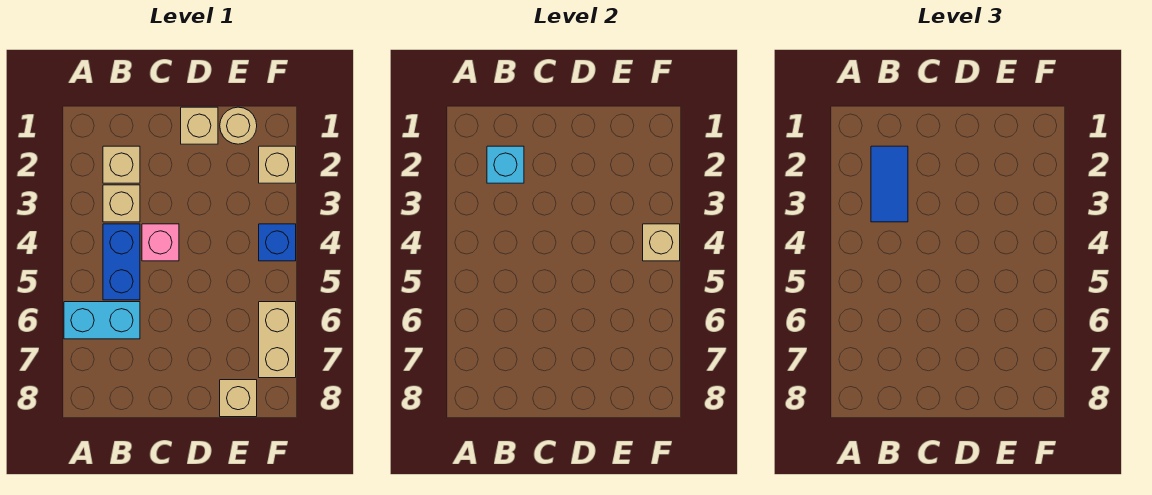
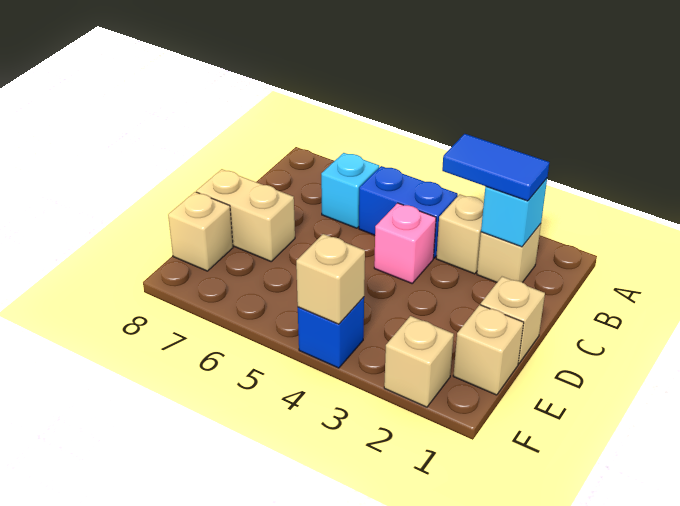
cyan brick A6:B6 level 1 -> cyan brick B6 level 1
tan round brick E1 level 1 -> tan brick E1 level 1
tan brick F6:F7 level 1 -> tan brick D7:D8 level 1

